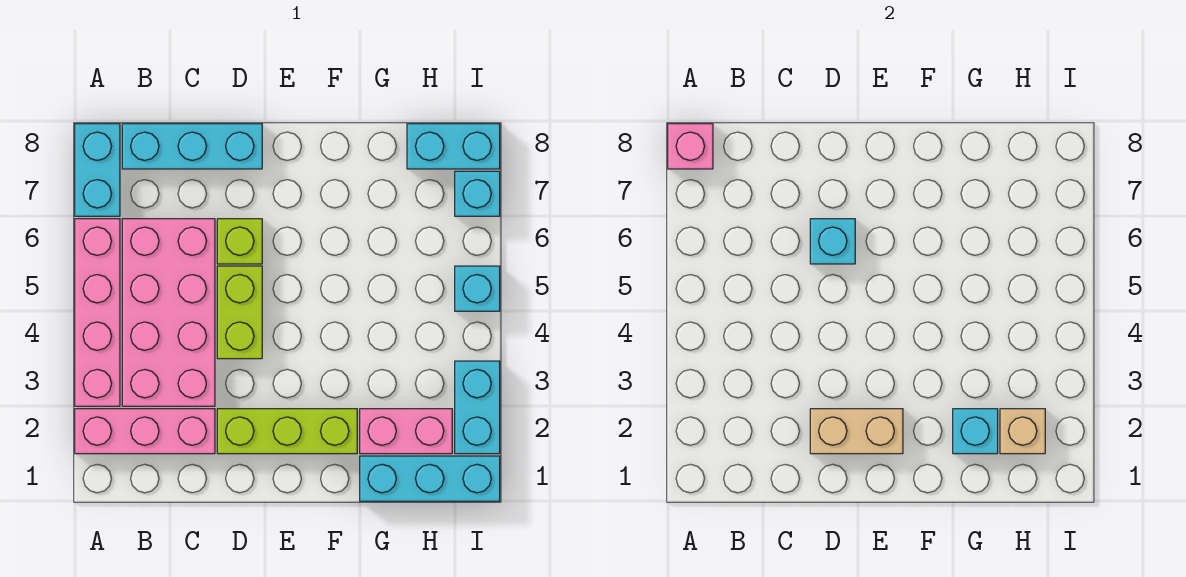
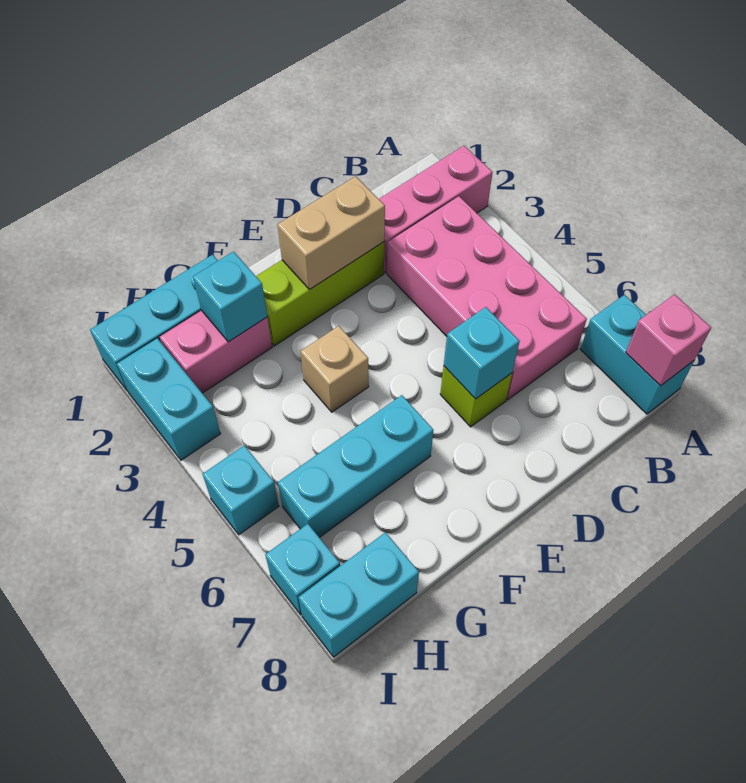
pink brick A3:A6 level 1 -> none
cyan brick B8:D8 level 1 -> cyan brick F6:H6 level 1
lime brick D4:D5 level 1 -> none
tan brick H2 level 2 -> tan brick F4 level 1

